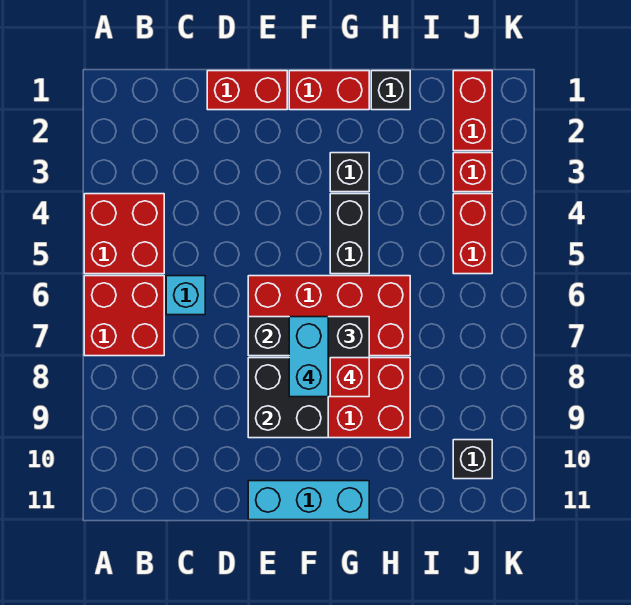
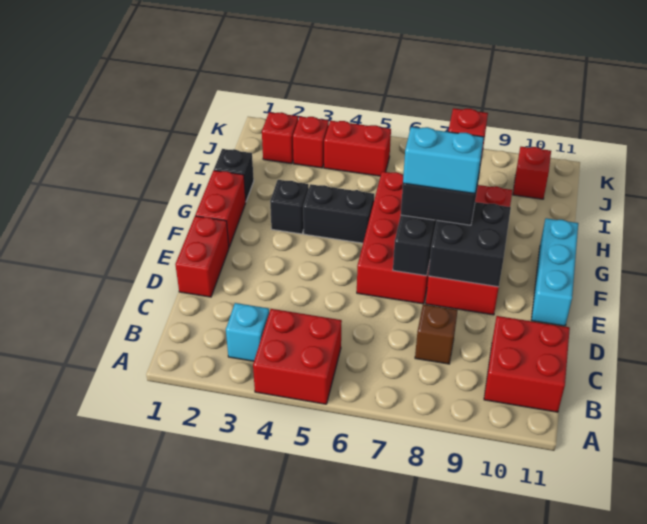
red brick A6:B7 level 1 -> red brick B10:C11 level 1
cyan brick C6 level 1 -> cyan brick B3 level 1
none -> brown brick C8 level 1
red brick J1:J2 level 1 -> red brick J2 level 1
black brick J10 level 1 -> red brick J10 level 1

